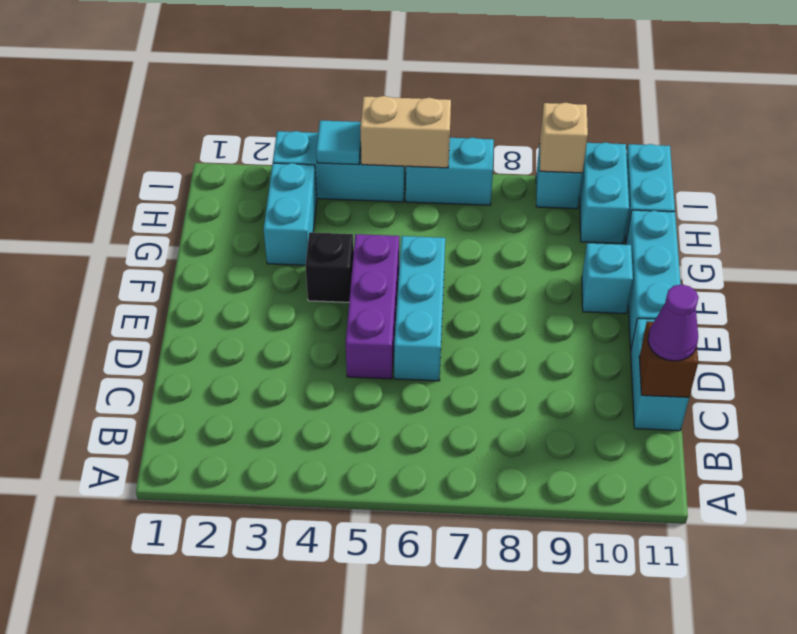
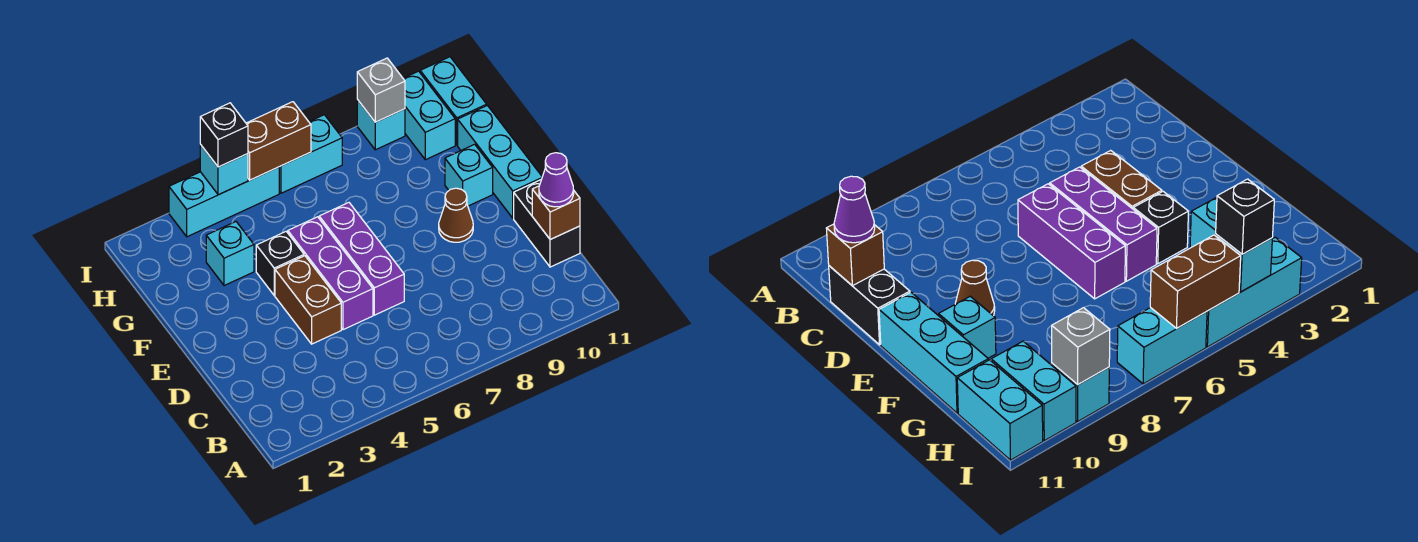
cyan brick C11:D11 level 1 -> black brick C11:D11 level 1
none -> brown brick D4:E4 level 1
cyan brick D6:F6 level 1 -> purple brick D6:F6 level 1
none -> brown cone E9 level 1
cyan brick G3:H3 level 1 -> cyan brick G3 level 1
cyan tile I4 level 2 -> cyan brick I4 level 2
none -> black brick I4 level 3
tan brick I5:I6 level 2 -> brown brick I5:I6 level 2
tan brick I9 level 2 -> grey brick I9 level 2

